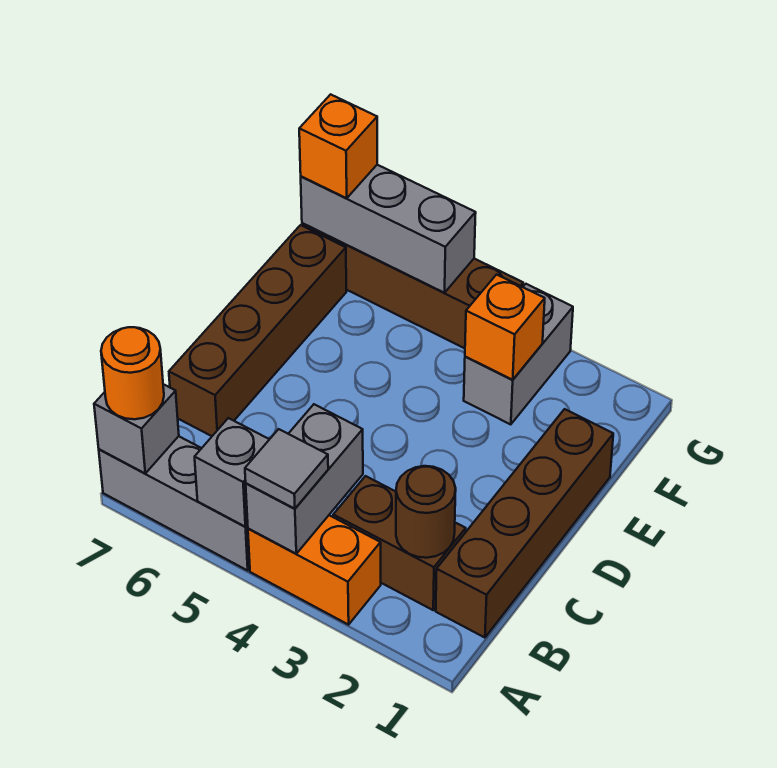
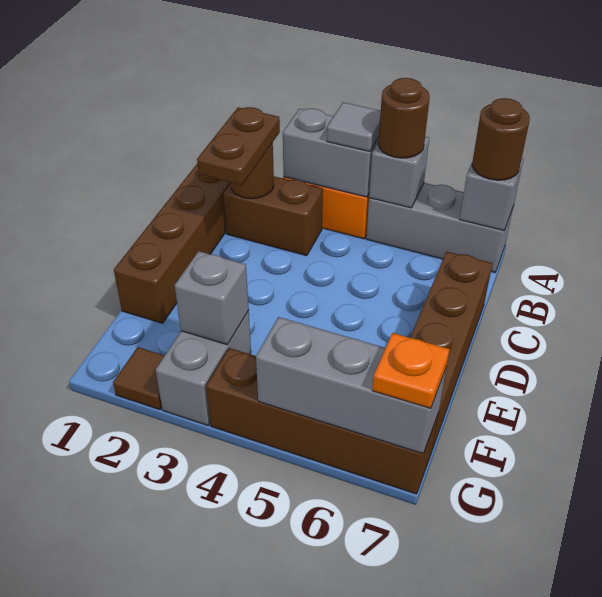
grey brick A4:B4 level 2 -> grey brick A3:A4 level 2
none -> brown round brick A5 level 3
orange round brick A7 level 3 -> brown round brick A7 level 3
none -> brown plate B2:C2 level 3
orange brick F3 level 2 -> grey brick F3 level 2
none -> brown tile G2 level 1
orange brick G7 level 3 -> orange plate G7 level 3

